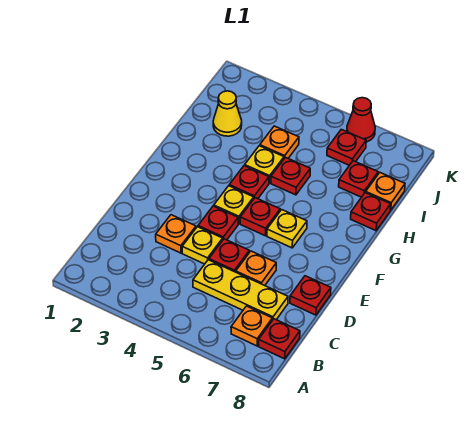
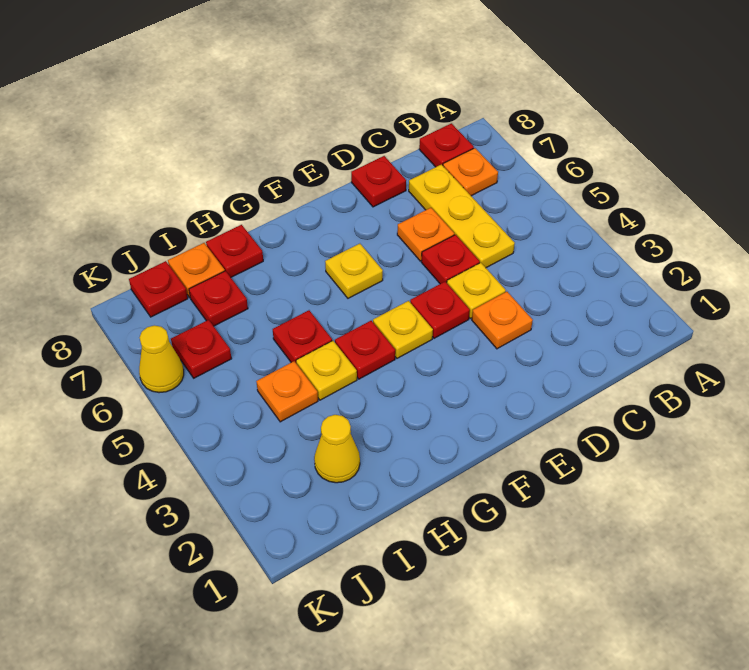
red plate F5 level 1 -> red plate J8 level 1
red cone K6 level 1 -> yellow cone K6 level 1

